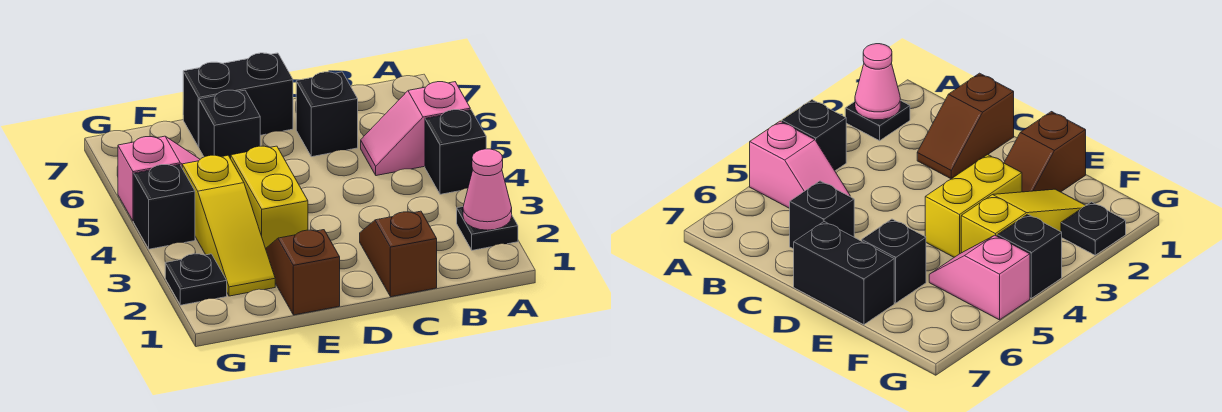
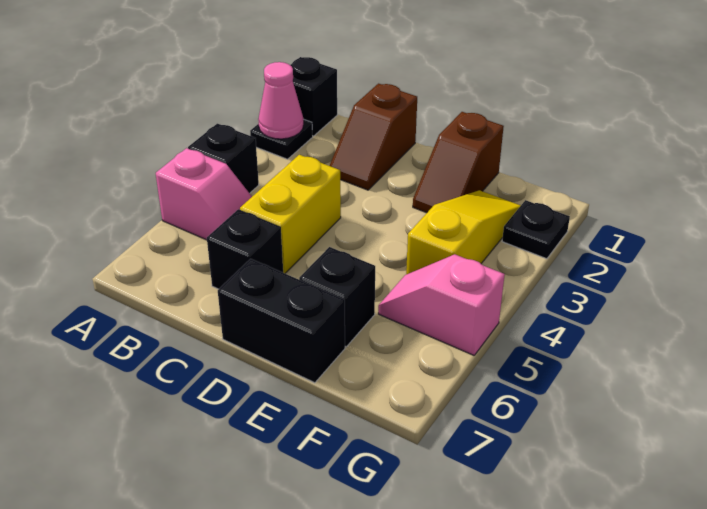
yellow brick E3:E4 level 1 -> yellow brick C4:C5 level 1
black brick G4 level 1 -> black brick A1 level 1

